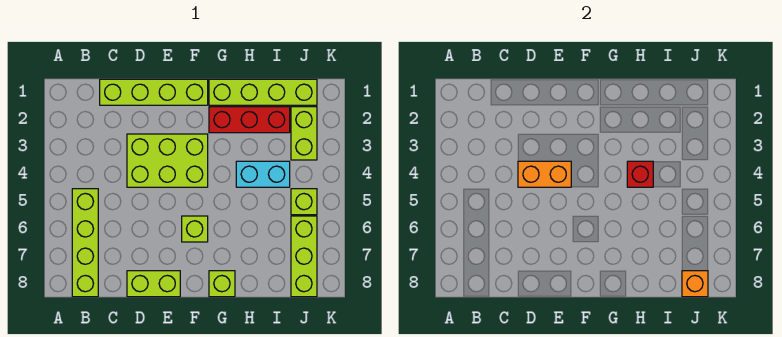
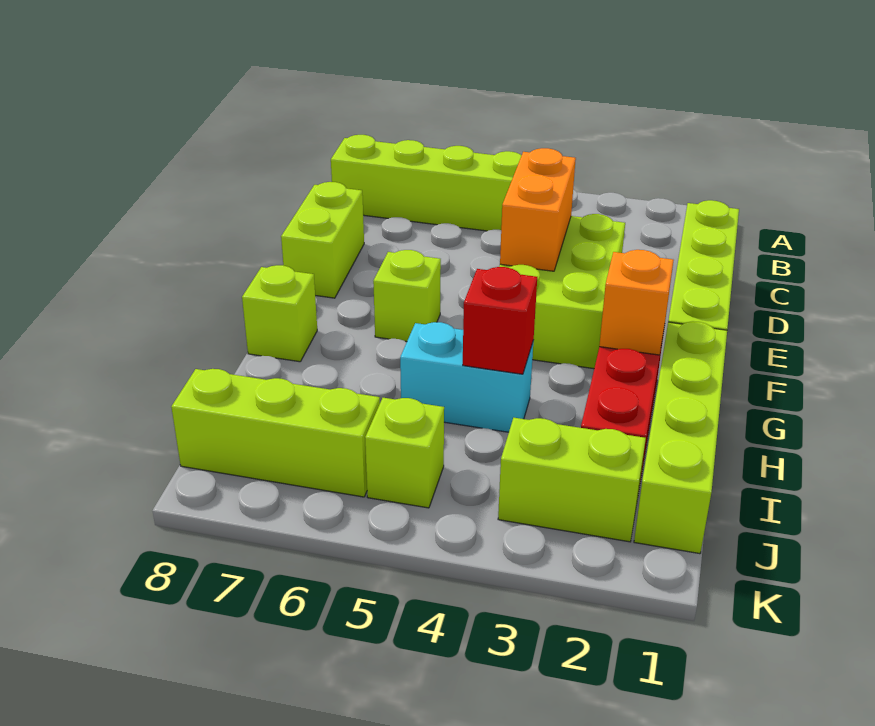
cyan brick H4:I4 level 1 -> cyan brick H4:H5 level 1
orange brick J8 level 2 -> orange brick G2 level 2

